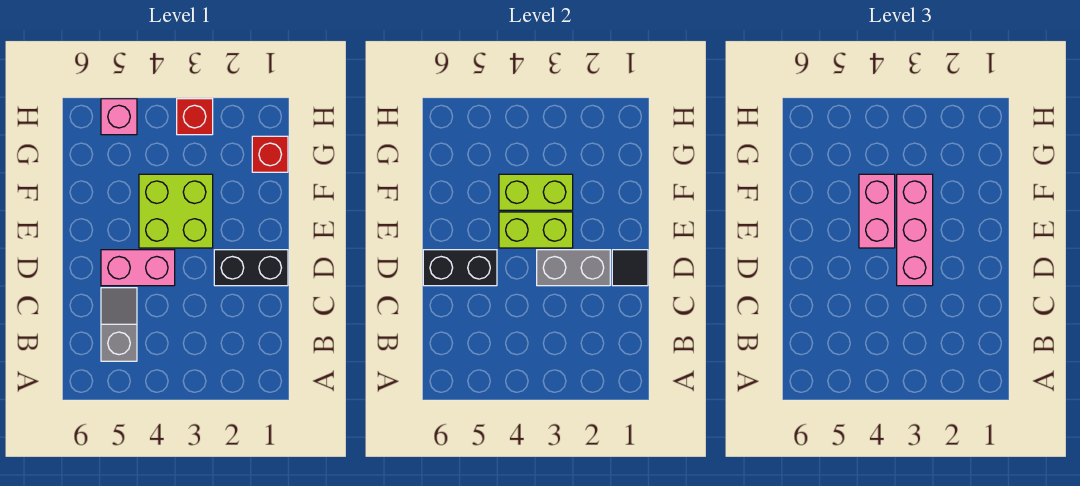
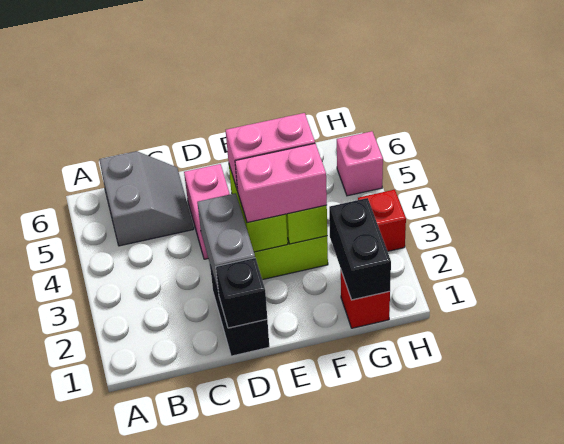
grey slope B5:C5 level 1 top B -> grey slope B5:C6 level 1 top B
black tile D1 level 2 -> black brick D1 level 2
pink brick D3:F3 level 3 -> pink brick E3:F3 level 3
black brick D5:D6 level 2 -> black brick G1:G2 level 2

